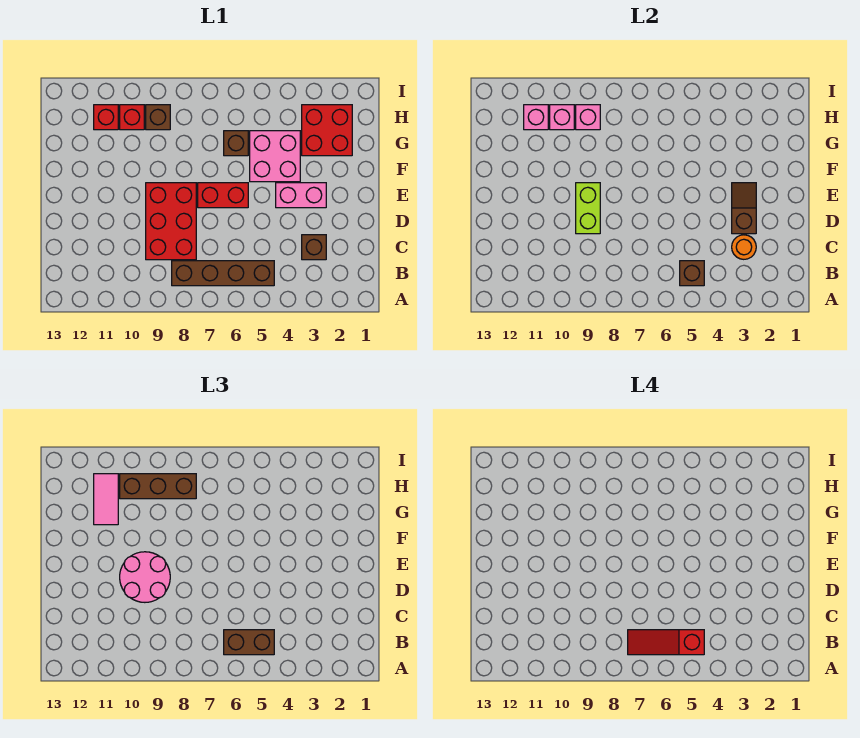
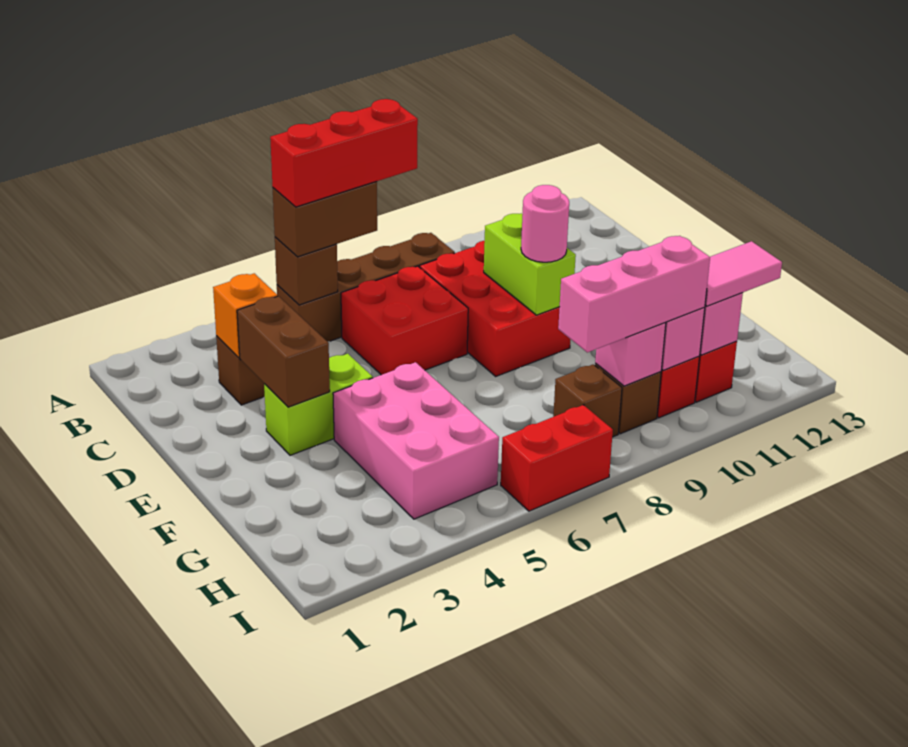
red slope B5:B7 level 4 top 5 -> red brick B5:B7 level 4
orange round brick C3 level 2 -> orange brick C3 level 2
brown slope D3:E3 level 2 top D -> brown brick D3:E3 level 2
pink round brick D9:E10 level 3 -> pink round brick E9 level 3
pink brick E3:E4 level 1 -> lime brick E3:E4 level 1
red brick E6:E7 level 1 -> red brick I6:I7 level 1
pink brick F4:G5 level 1 -> pink brick F4:H5 level 1
red brick G2:H3 level 1 -> red brick C6:D7 level 1
brown brick G6 level 1 -> brown brick H8 level 1
pink tile G11:H11 level 3 -> pink tile H11:H12 level 3
brown brick H8:H10 level 3 -> pink brick H8:H10 level 3

